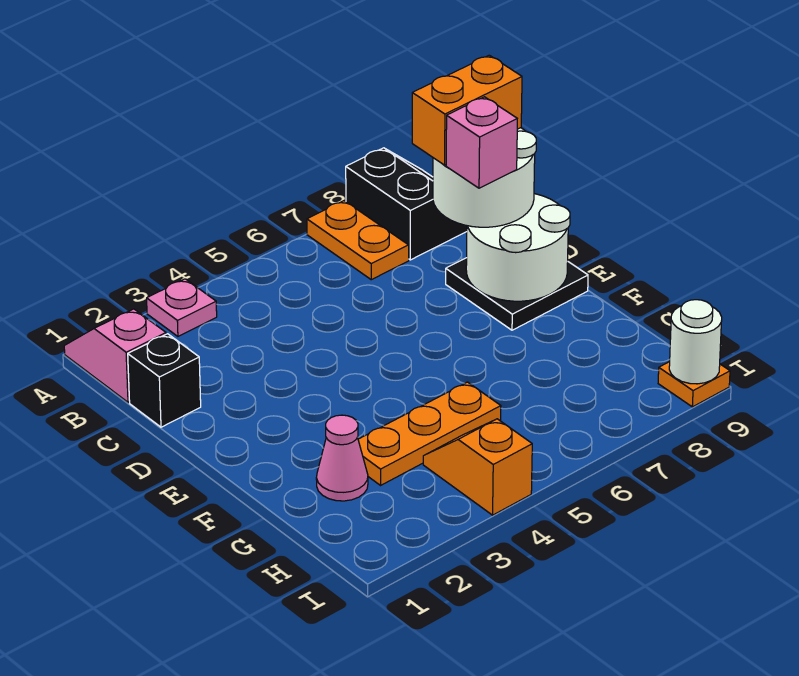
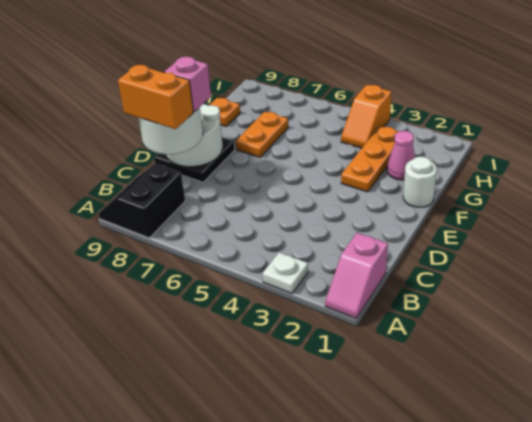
pink plate A3 level 1 -> white plate A3 level 1
orange plate A7:B7 level 1 -> orange plate F7:G7 level 1
black brick C1 level 1 -> none
orange plate G3:G5 level 1 -> orange plate F3:H3 level 1
orange plate I9 level 1 -> orange plate G9 level 1
white round brick I9 level 2 -> white round brick F1 level 1

